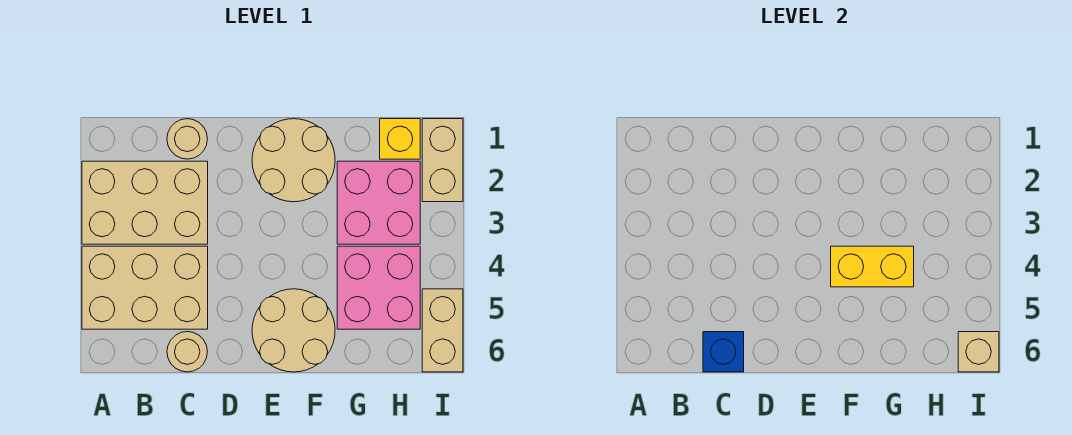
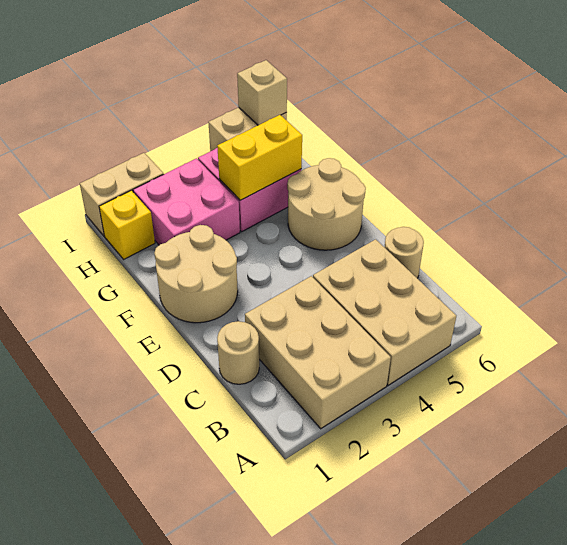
blue brick C6 level 2 -> none
yellow brick F4:G4 level 2 -> yellow brick G4:G5 level 2

